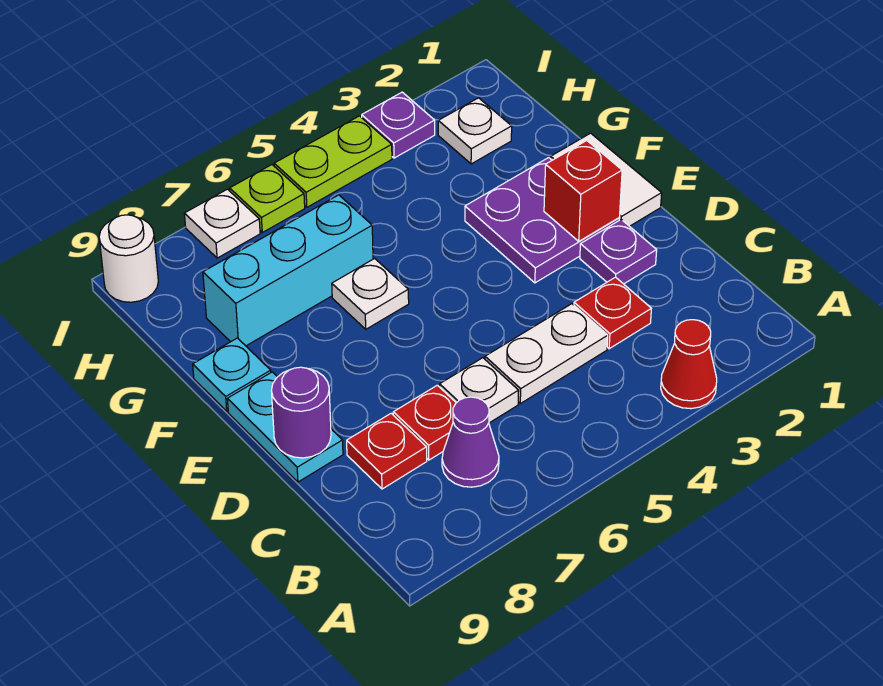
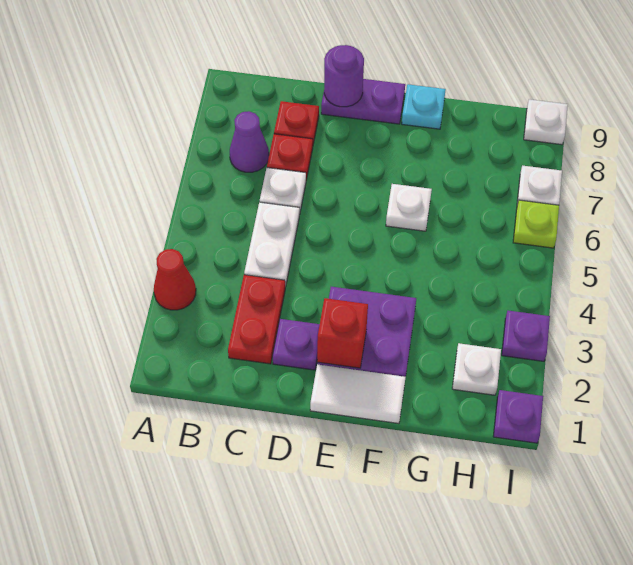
red plate C3 level 1 -> red plate C2:C3 level 1
cyan plate D9:E9 level 1 -> purple plate D9:E9 level 1
cyan brick G6:G8 level 1 -> none
none -> purple plate I1 level 1
lime plate I4:I5 level 1 -> none
white round brick I9 level 1 -> white plate I9 level 1

